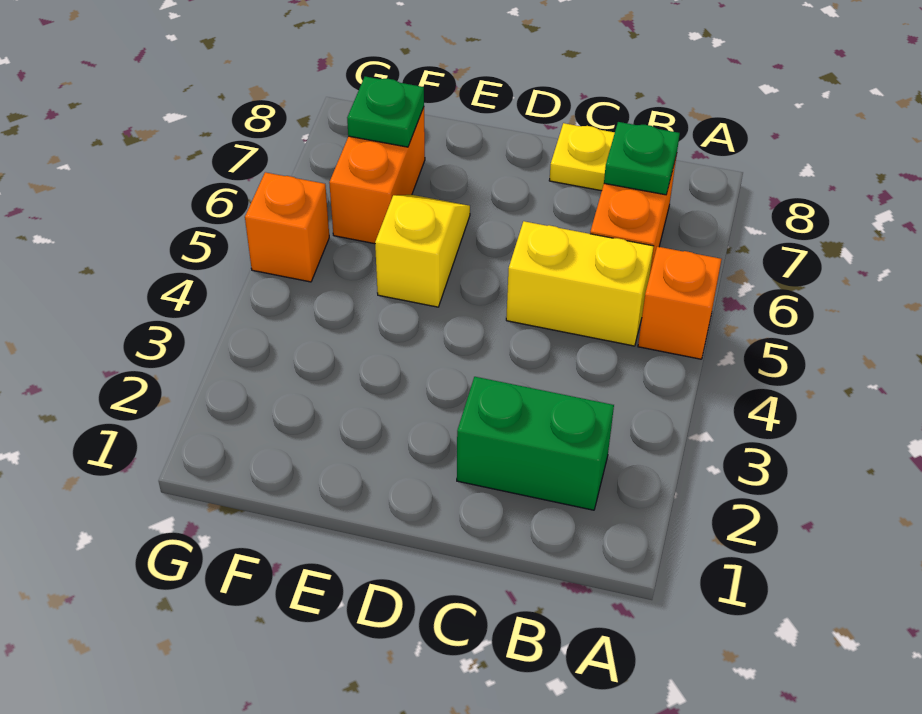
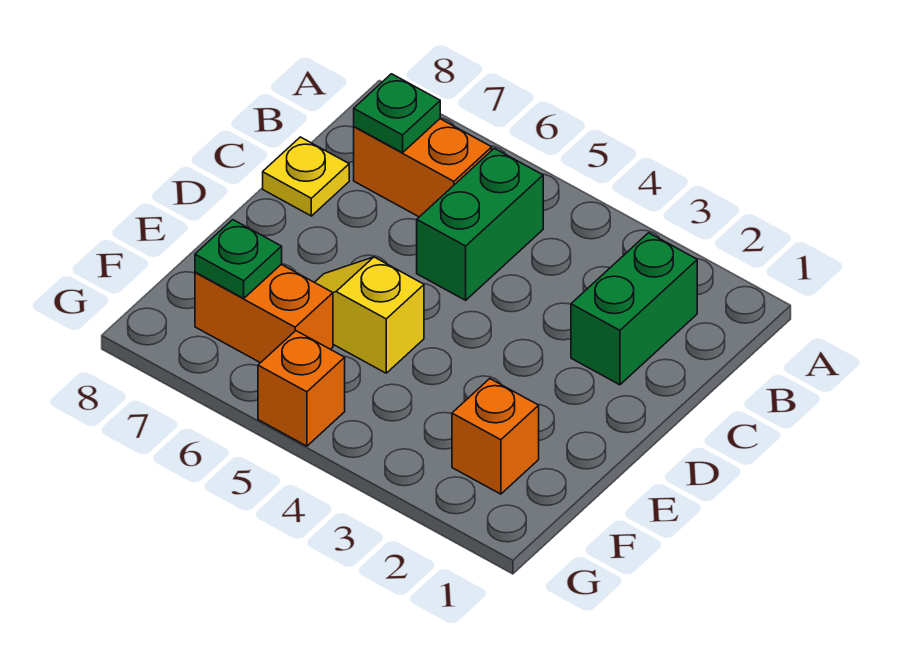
orange brick A5 level 1 -> orange brick F2 level 1
yellow brick B5:C5 level 1 -> green brick B5:C5 level 1

